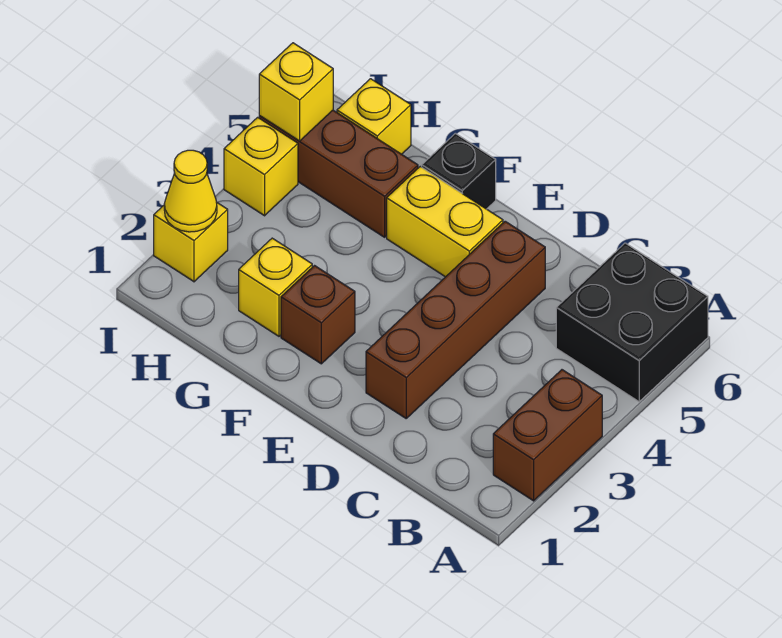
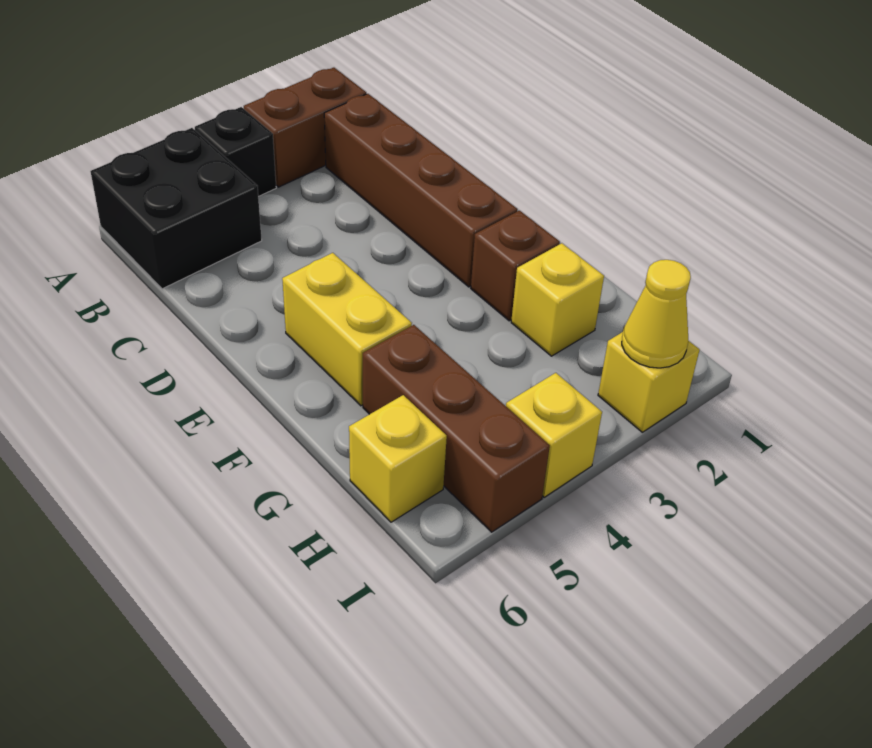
brown brick D2:D5 level 1 -> brown brick B2:E2 level 1
black brick F6 level 1 -> black brick A4 level 1
yellow brick I5 level 2 -> none

